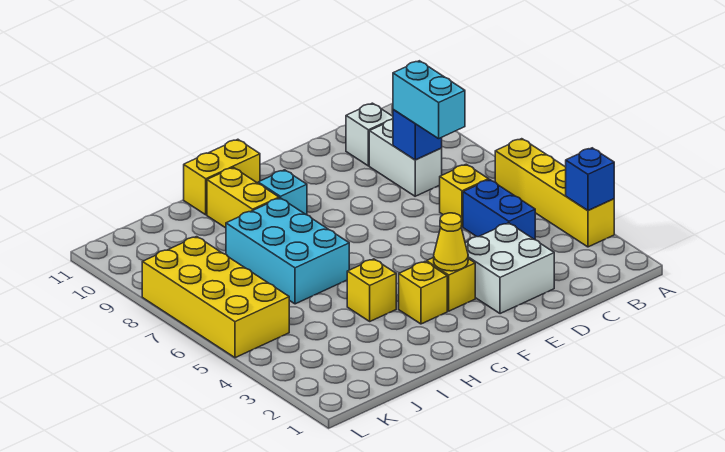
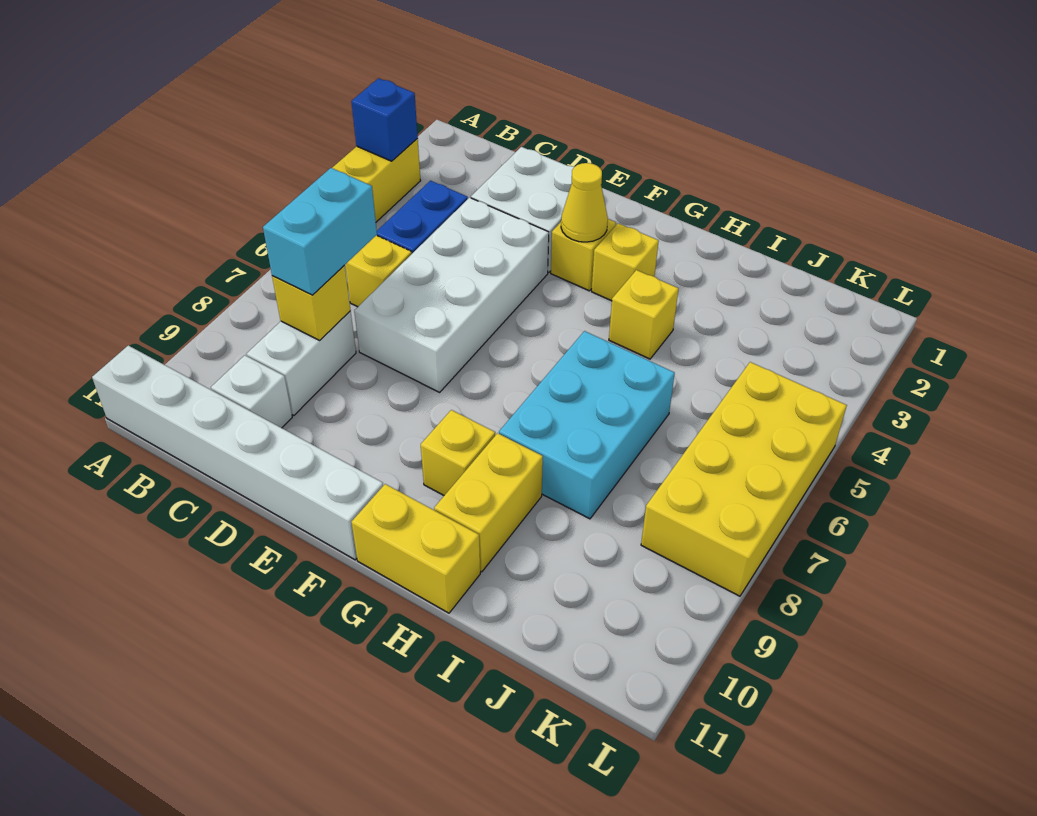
none -> white brick A11:F11 level 1
blue brick C8 level 2 -> yellow brick C8 level 2
none -> white brick D4:E7 level 1
cyan brick G9 level 1 -> yellow brick G9 level 1

